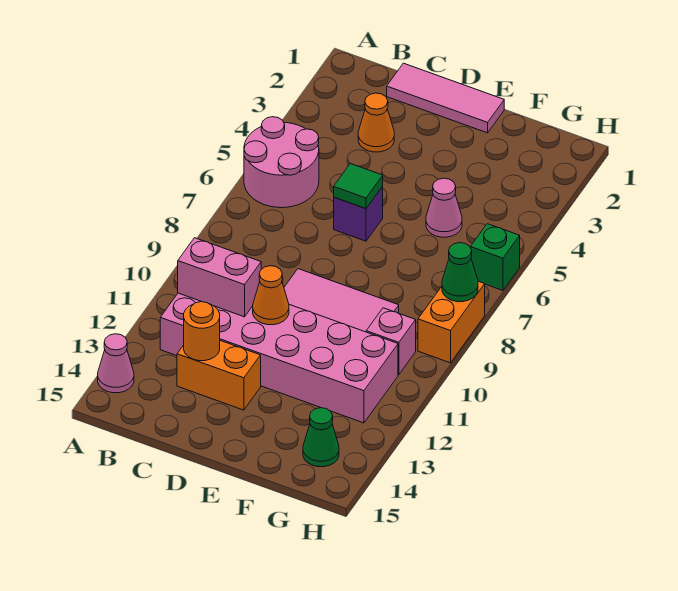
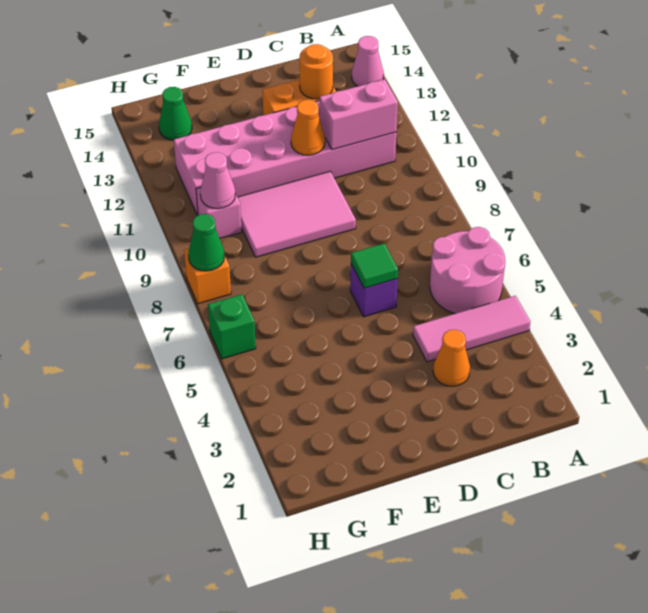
pink tile C1:E1 level 1 -> pink tile A4:C4 level 1
pink cone F5 level 1 -> pink cone G10 level 2
orange brick H8:H9 level 1 -> orange brick H8 level 1

